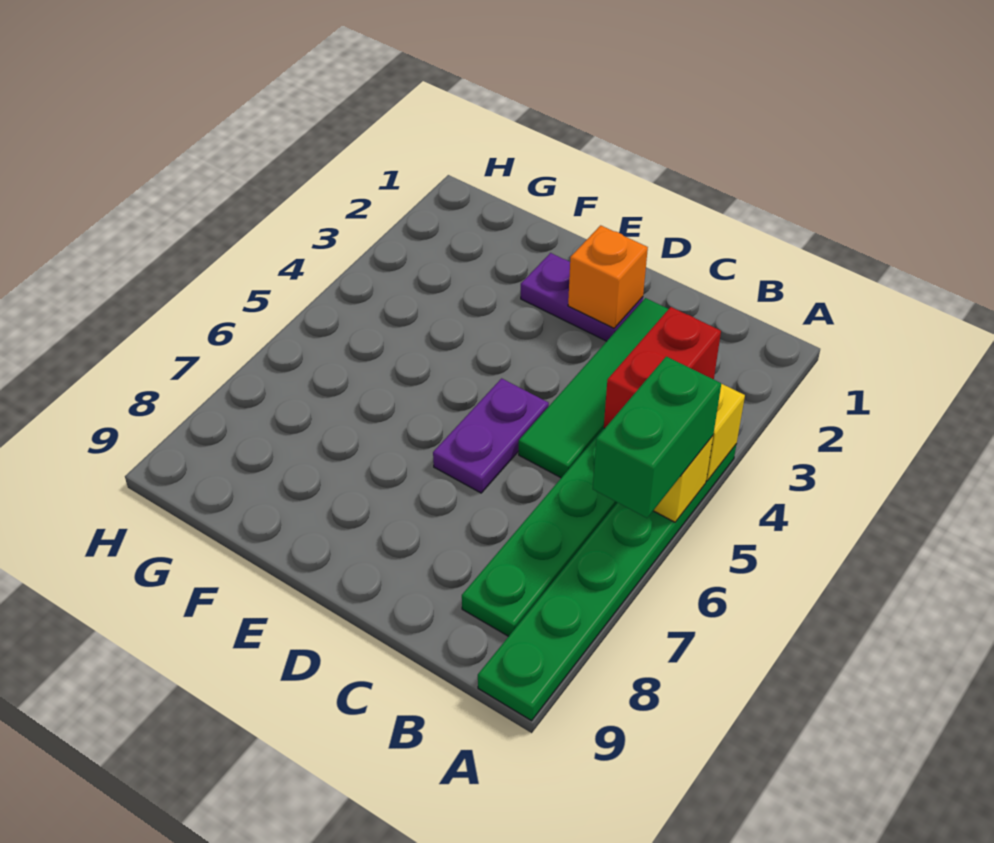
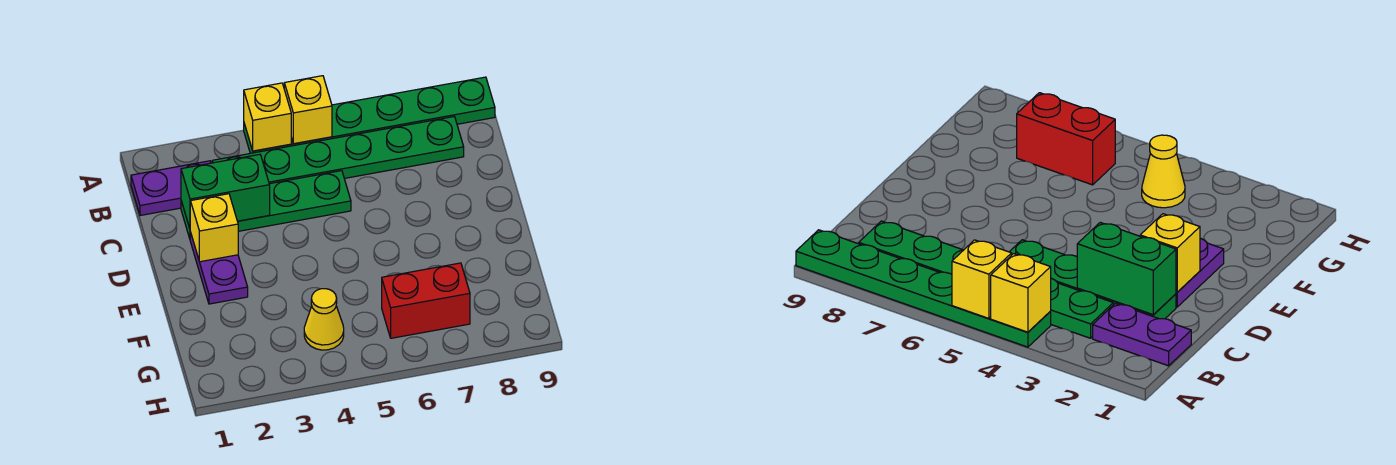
green brick A5:A6 level 3 -> green brick C2:C3 level 2
red brick B3:B4 level 2 -> red brick G6:G7 level 1
green tile C2:C5 level 1 -> green plate C2:C5 level 1
orange brick D2 level 2 -> yellow brick D2 level 2
purple plate D5:D6 level 1 -> purple plate B1:B2 level 1
none -> yellow cone G4 level 1

